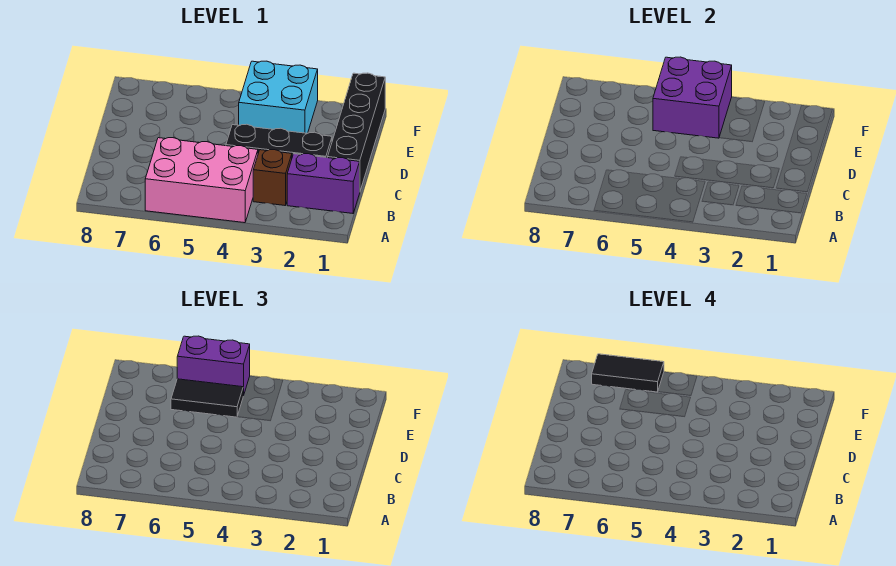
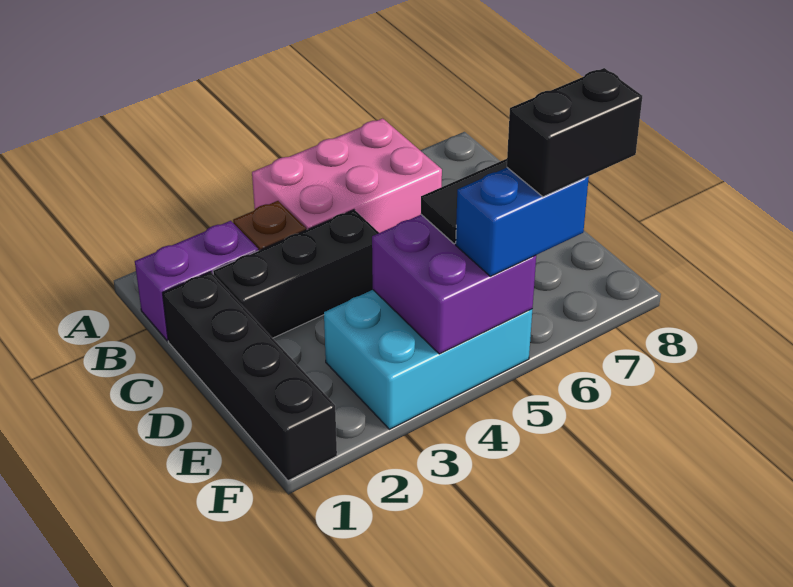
cyan brick E3:F4 level 1 -> cyan brick E3:F5 level 1
purple brick F5:F6 level 3 -> blue brick F5:F6 level 3
black tile F6:F7 level 4 -> black brick F6:F7 level 4

